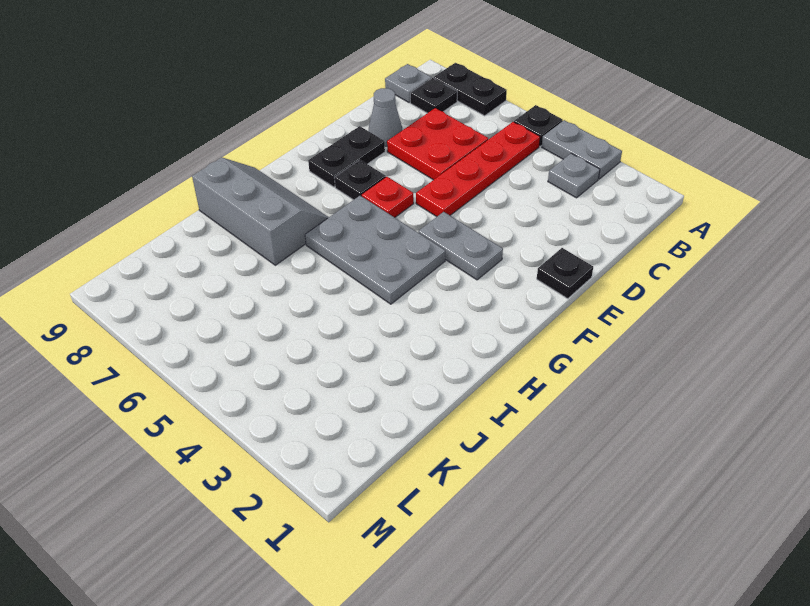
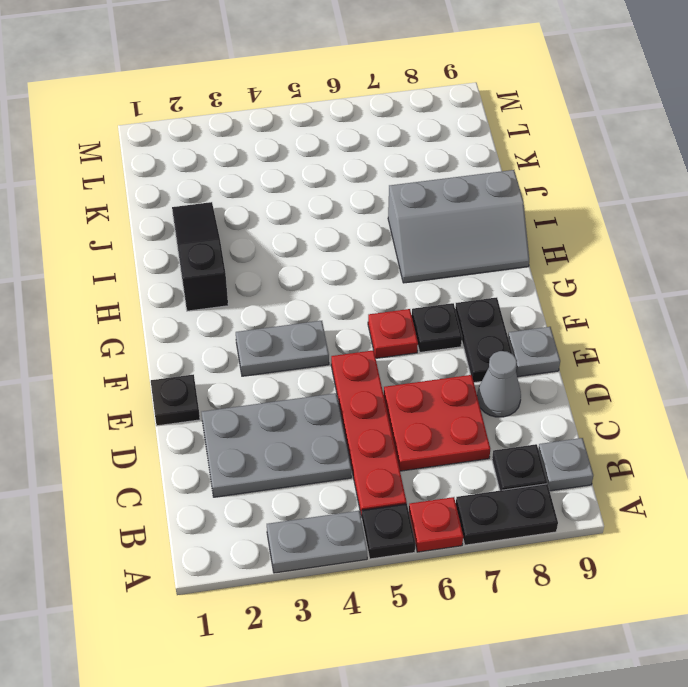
none -> red plate A6 level 1
grey plate B3 level 1 -> grey plate E9 level 1
grey plate G4:H6 level 1 -> grey plate C2:D4 level 1
none -> black slope H2:J2 level 1 top H

